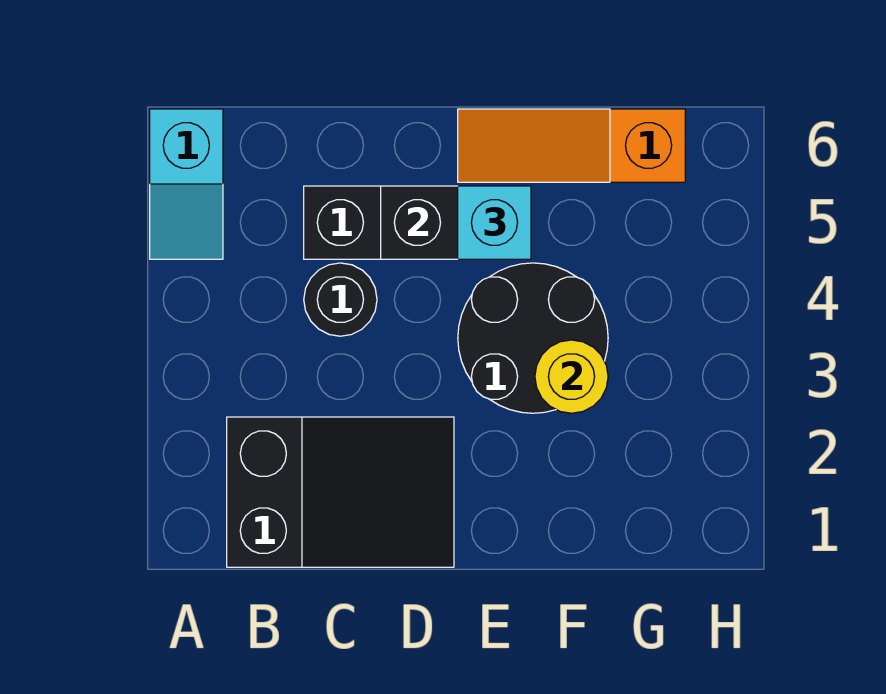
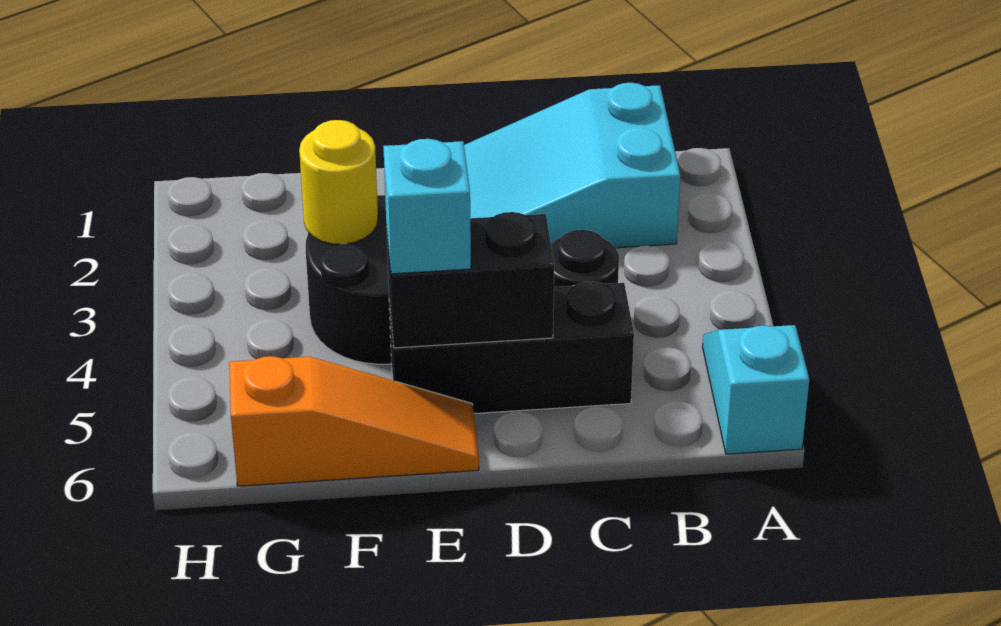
black slope B1:D2 level 1 top B -> cyan slope B1:D2 level 1 top B

